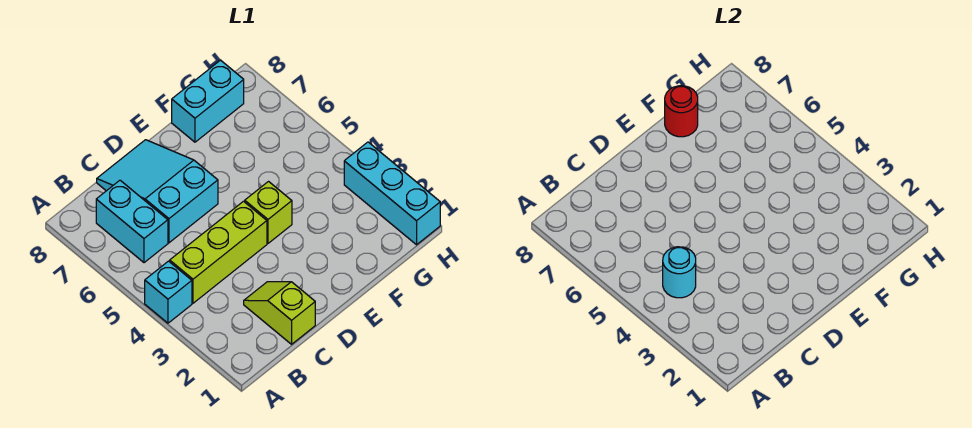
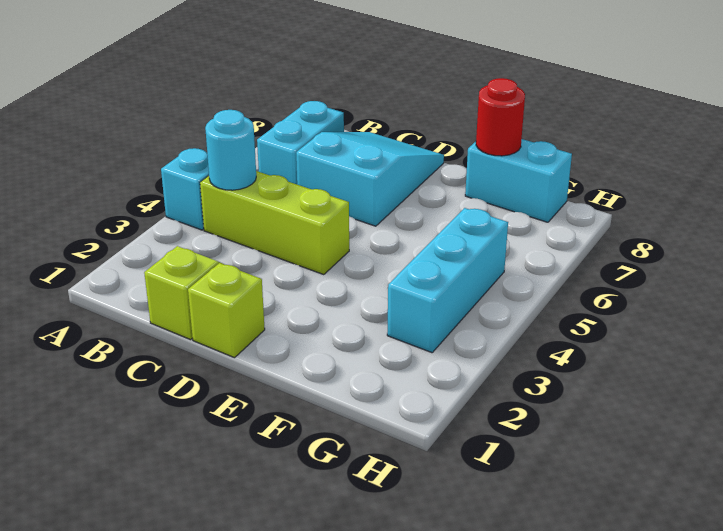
lime brick E4 level 1 -> lime brick D1 level 1
cyan brick H1:H3 level 1 -> cyan brick G3:G5 level 1

